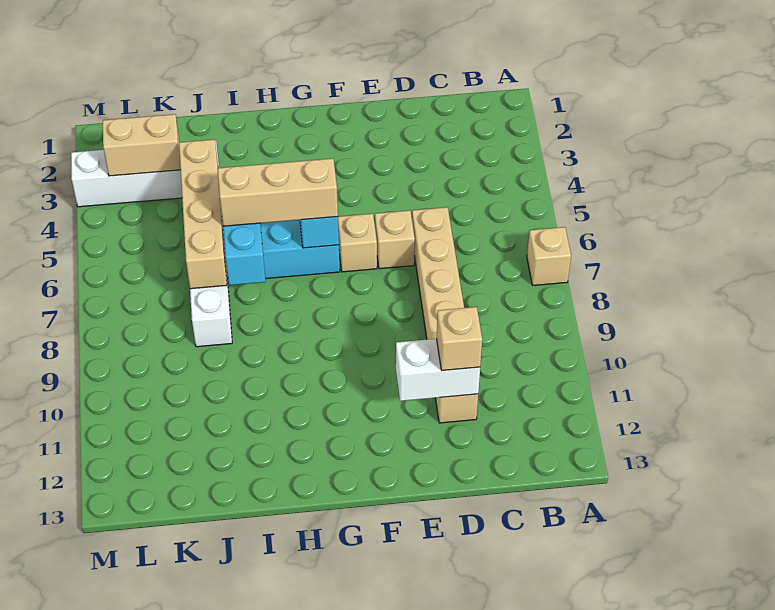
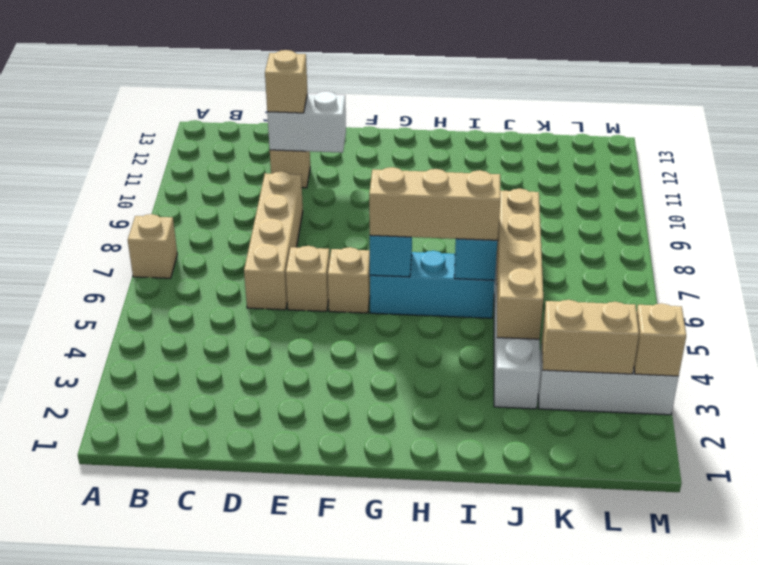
none -> tan brick M3 level 2

